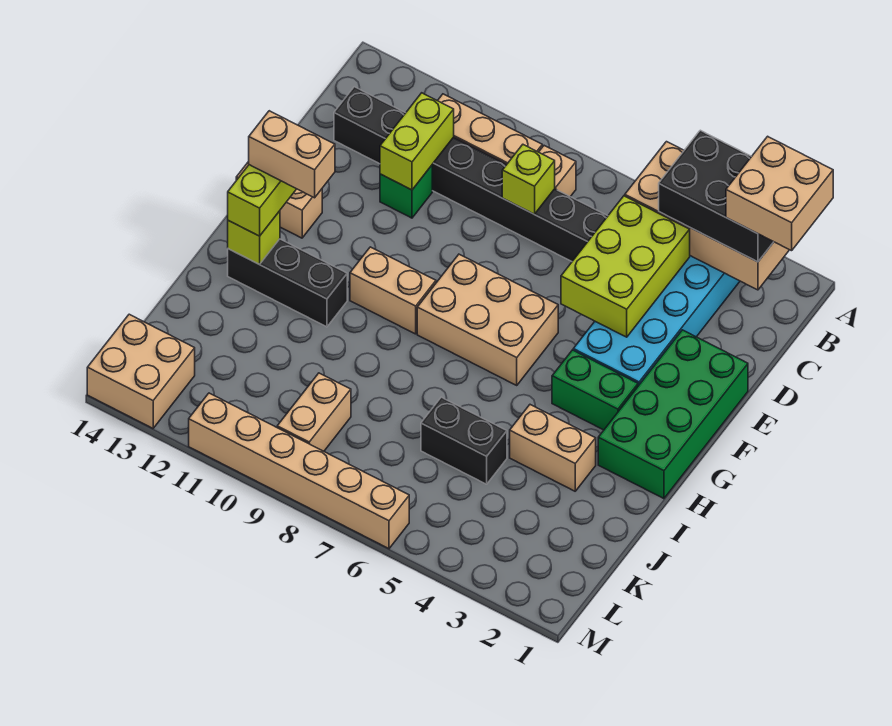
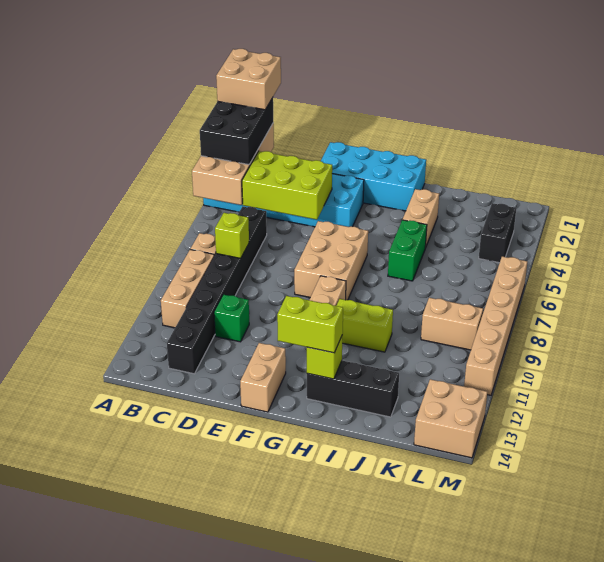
lime brick C11:D11 level 2 -> lime brick H10:I10 level 1
green brick E1:H2 level 1 -> cyan brick E1:H2 level 1
green brick G3:G4 level 1 -> green brick I5:I6 level 1
tan brick G12:G13 level 4 -> none
black brick H11:H13 level 1 -> black brick H13:J13 level 1
black brick J5:J6 level 1 -> black brick L3:L4 level 1

